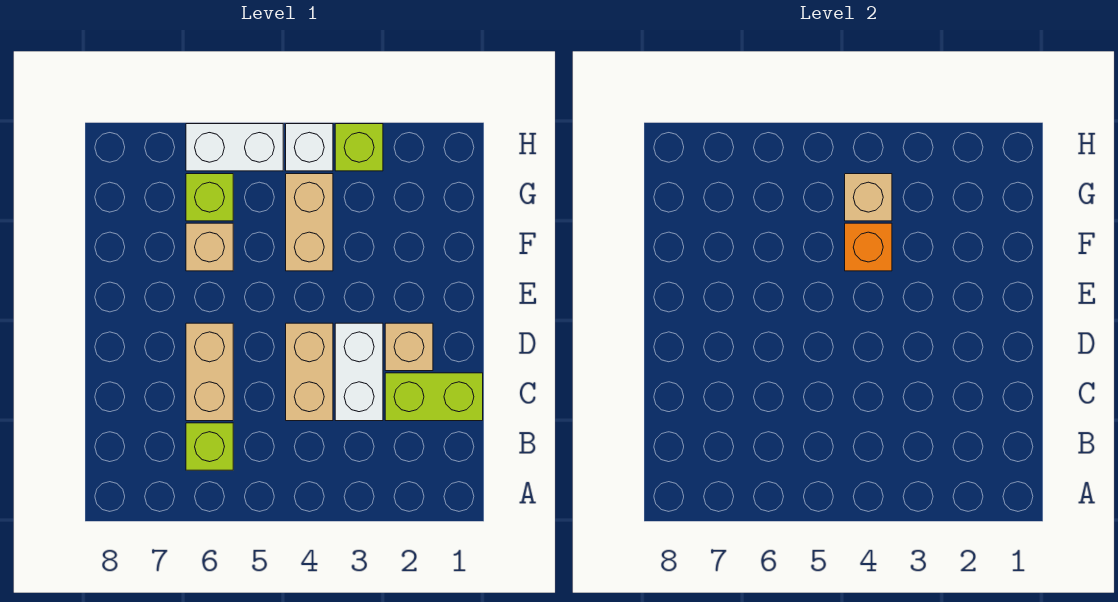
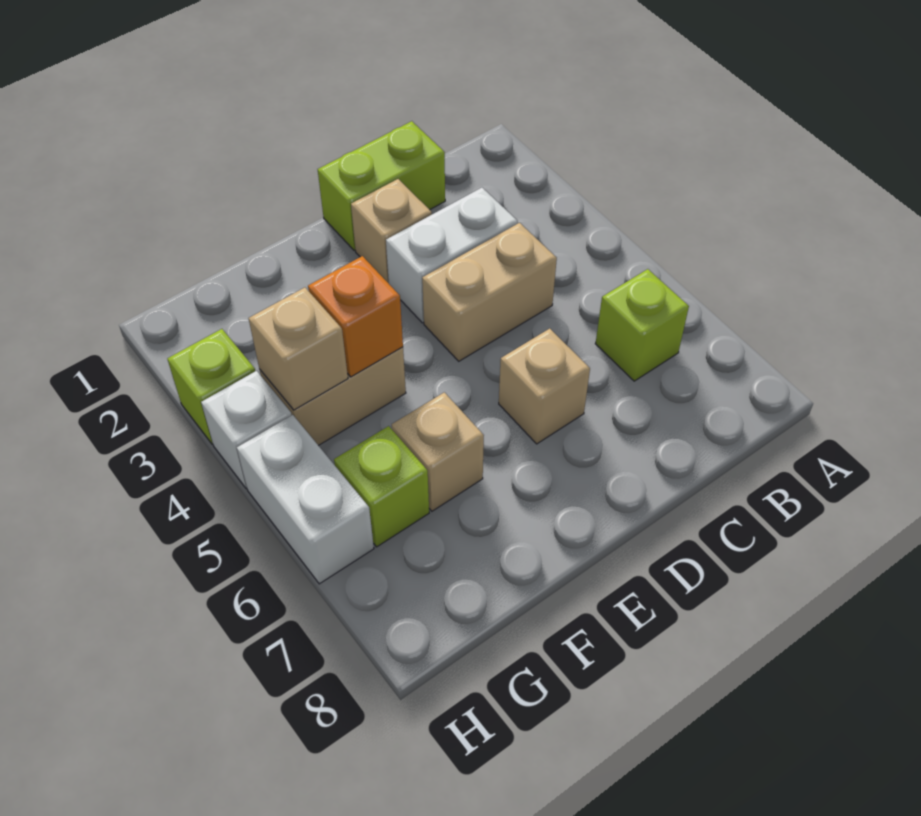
lime brick C1:C2 level 1 -> lime brick C1:D1 level 1
tan brick C6:D6 level 1 -> tan brick D6 level 1

